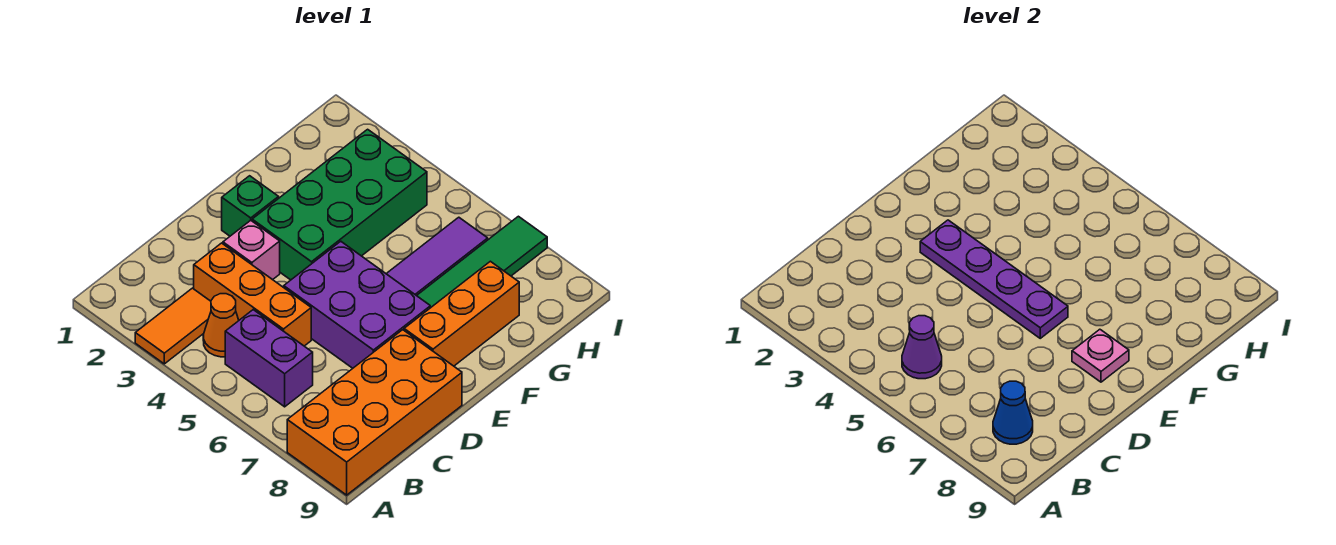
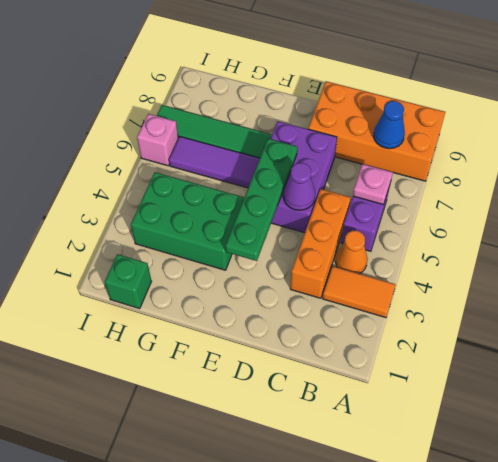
purple cone B5 level 2 -> purple cone D5 level 2
pink brick D3 level 1 -> pink brick I6 level 1
green brick E2 level 1 -> green brick H1 level 1
green brick E3:H4 level 1 -> green brick F3:H4 level 1
purple plate E3:E6 level 2 -> green plate E3:E6 level 2
orange brick E8:G8 level 1 -> none
pink plate E8 level 2 -> pink plate B6 level 2

